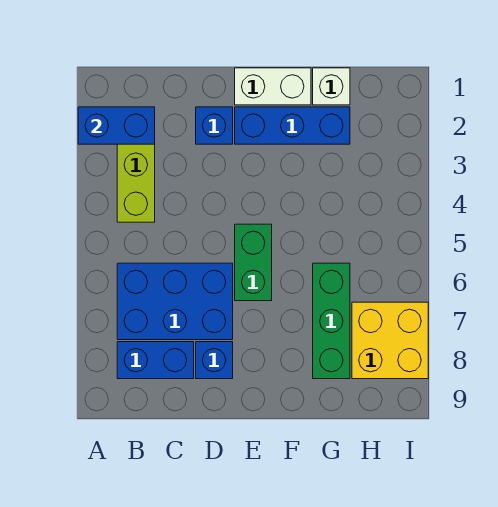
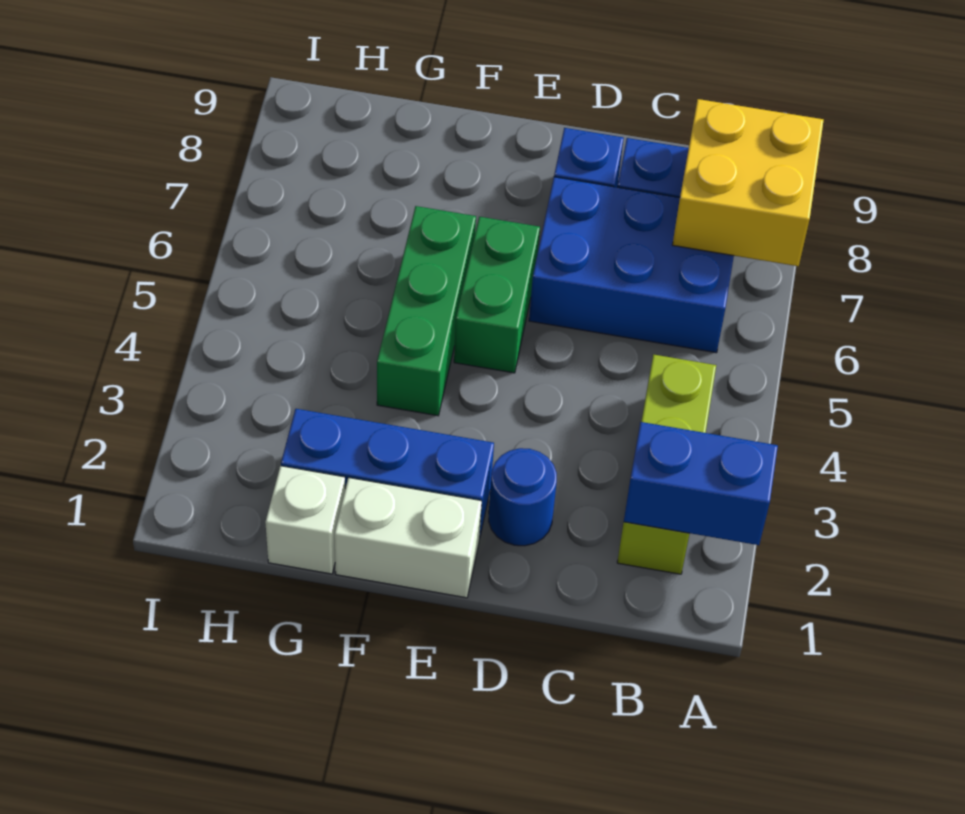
blue brick D2 level 1 -> blue round brick D2 level 1
green brick G6:G8 level 1 -> green brick F4:F6 level 1
yellow brick H7:I8 level 1 -> yellow brick A7:B8 level 2

